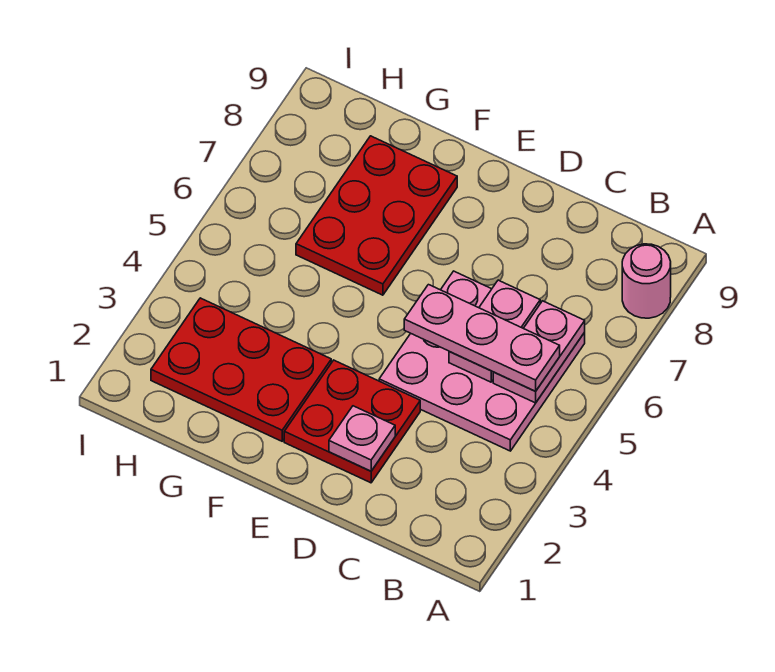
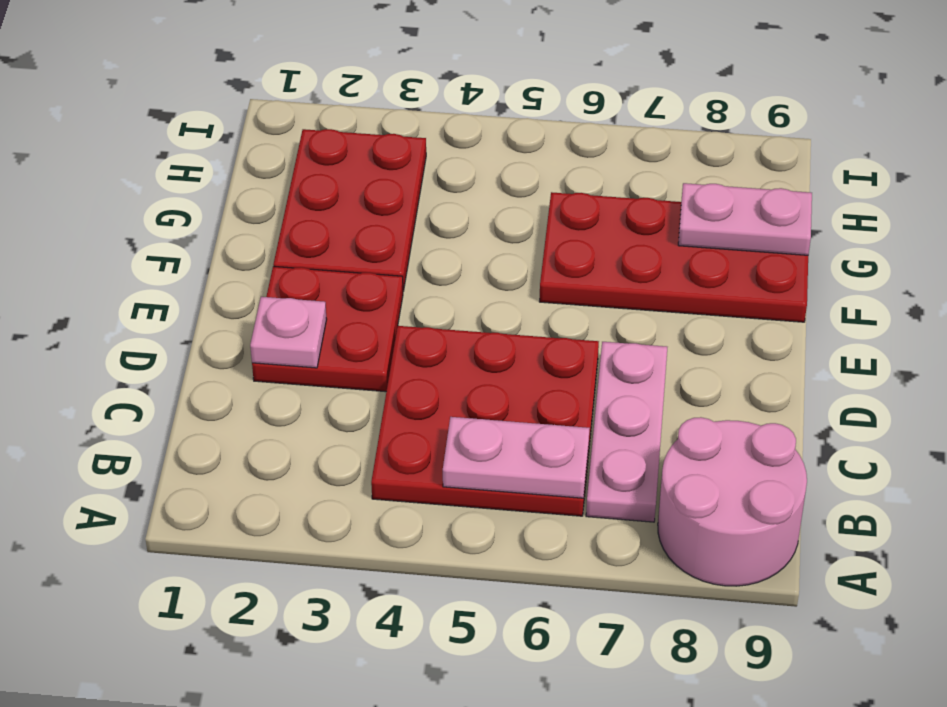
pink round brick A8 level 1 -> pink round brick A8:B9 level 1
pink plate B4:D6 level 1 -> red plate B4:D6 level 1
pink plate B5:D5 level 3 -> pink plate B7:D7 level 1
pink plate C5:C6 level 2 -> pink plate G8:G9 level 2
red plate F6:G8 level 1 -> red plate F6:G9 level 1

